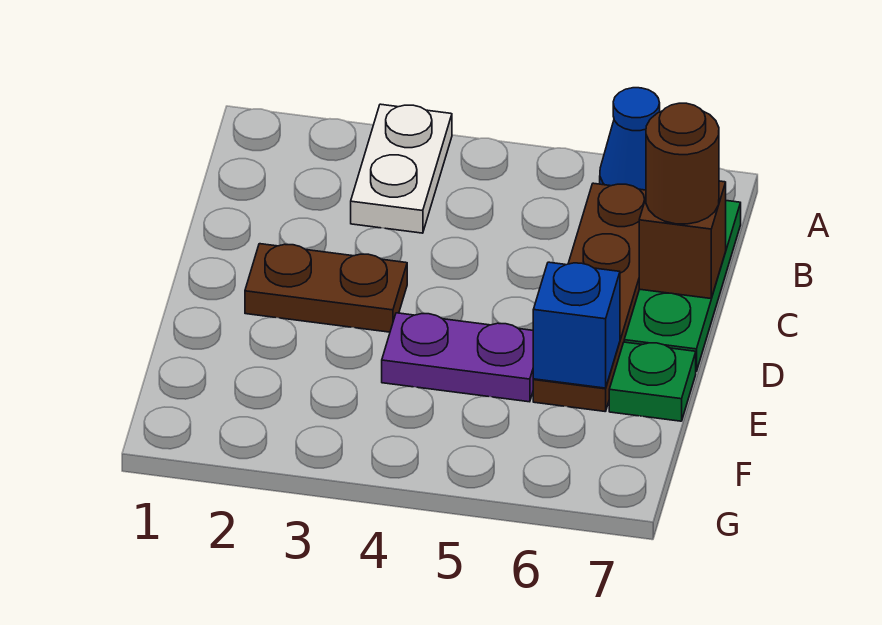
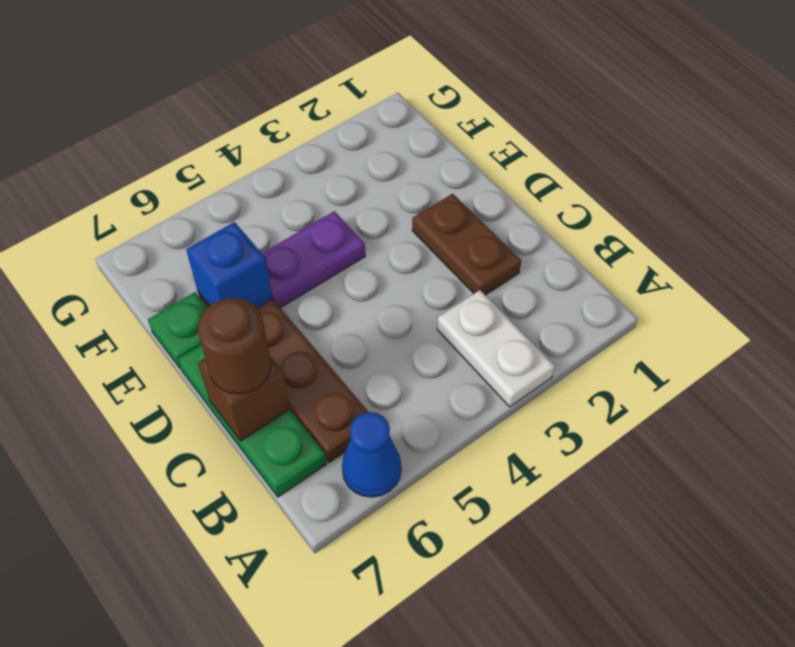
brown plate D2:D3 level 1 -> brown plate C2:D2 level 1

